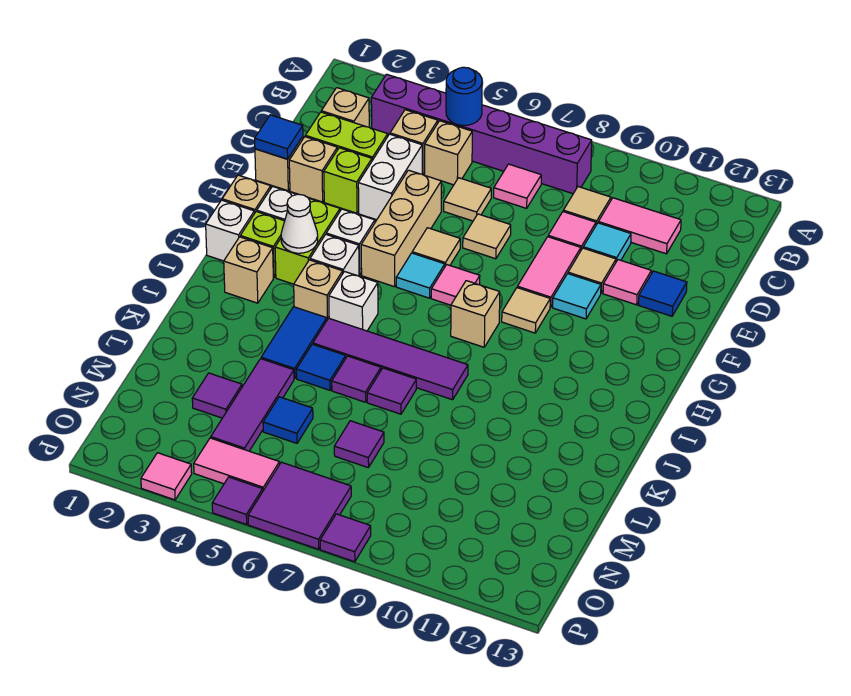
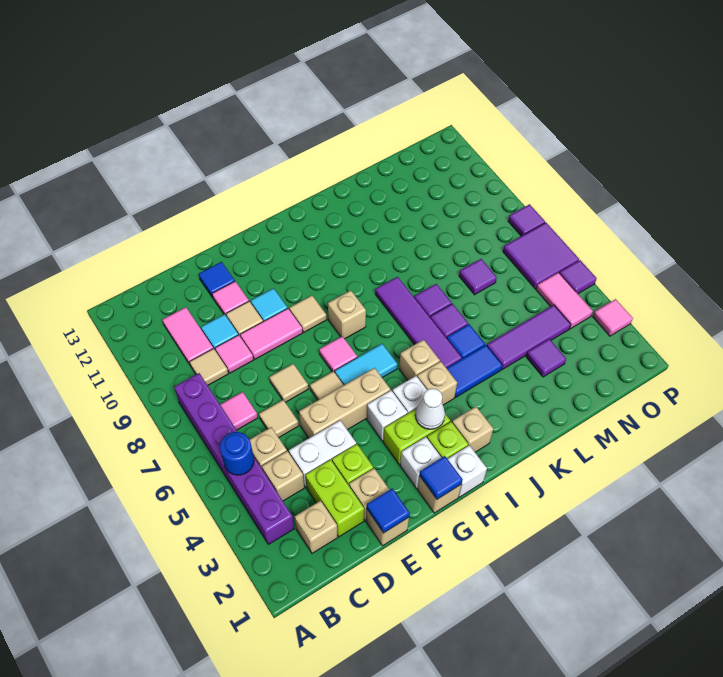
cyan tile G6 level 1 -> cyan tile G6:H6 level 1
white brick I5 level 1 -> tan brick I5 level 1
blue tile M5 level 1 -> blue tile G1 level 2

